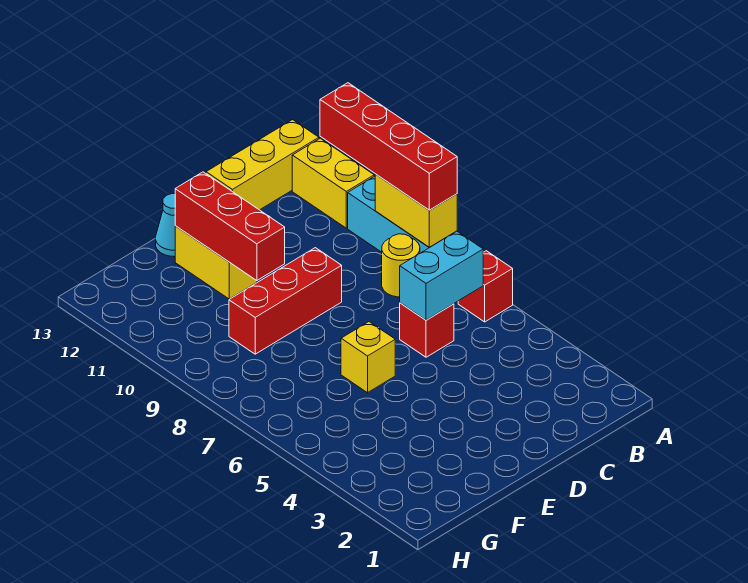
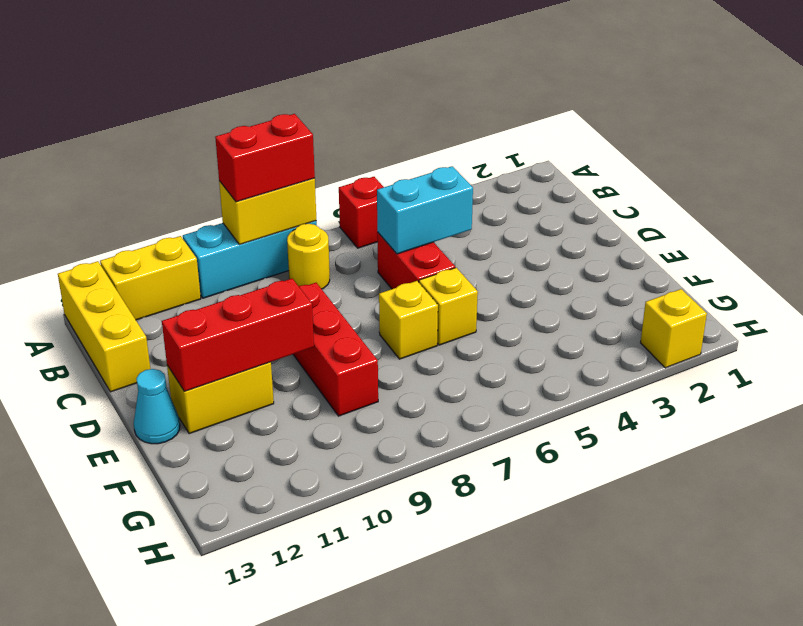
red brick A8:A11 level 3 -> red brick A8:A9 level 3
cyan brick B6:C6 level 2 -> cyan brick C5:C6 level 2
red brick C6 level 1 -> red brick C6:D6 level 1
none -> yellow brick E7 level 1
none -> yellow brick H2 level 1

